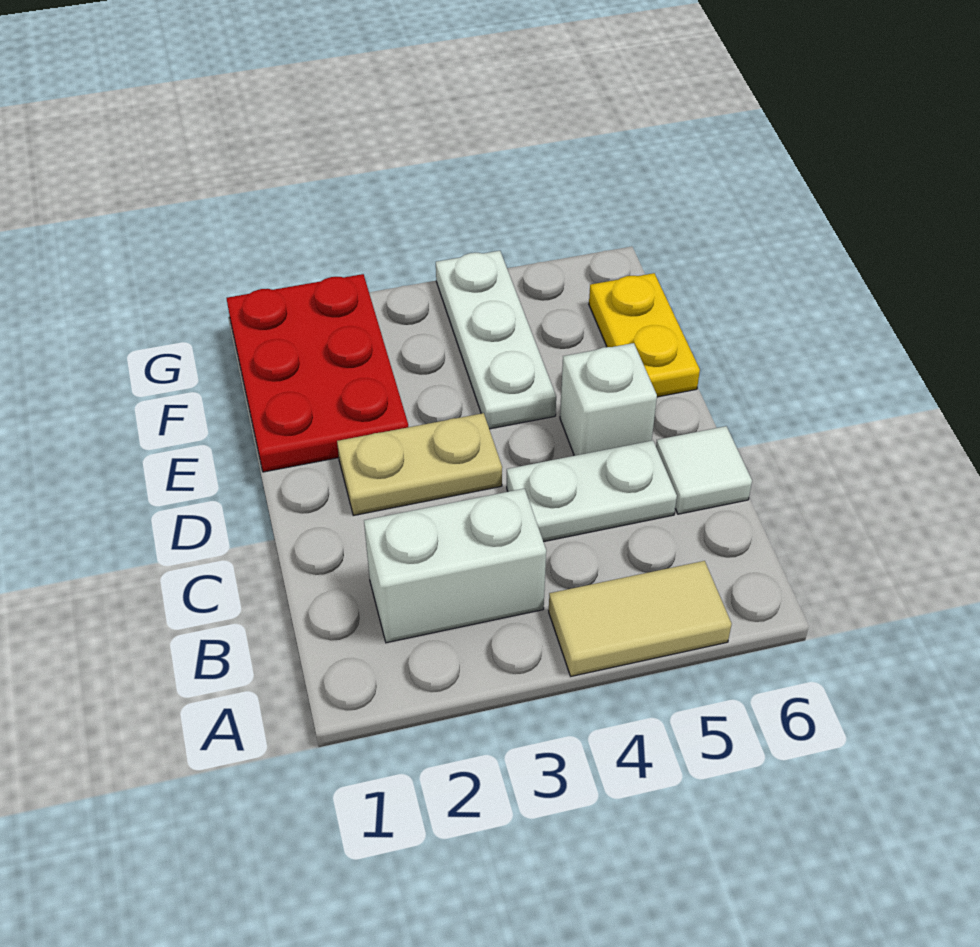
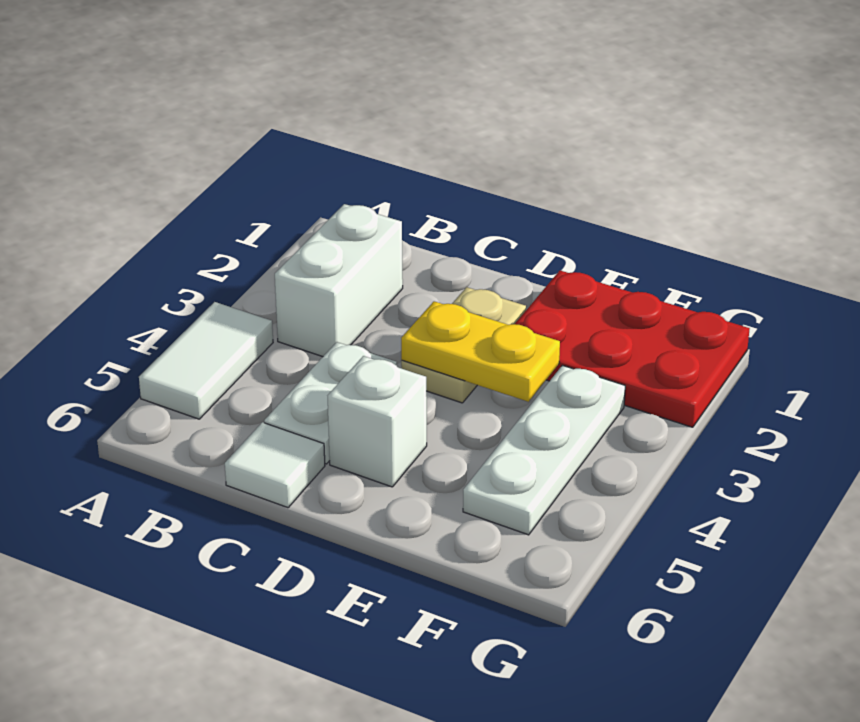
tan tile A4:A5 level 1 -> white tile A4:A5 level 1
white plate E4:G4 level 1 -> white plate F3:F5 level 1
yellow plate E6:F6 level 1 -> yellow plate D3:E3 level 2

